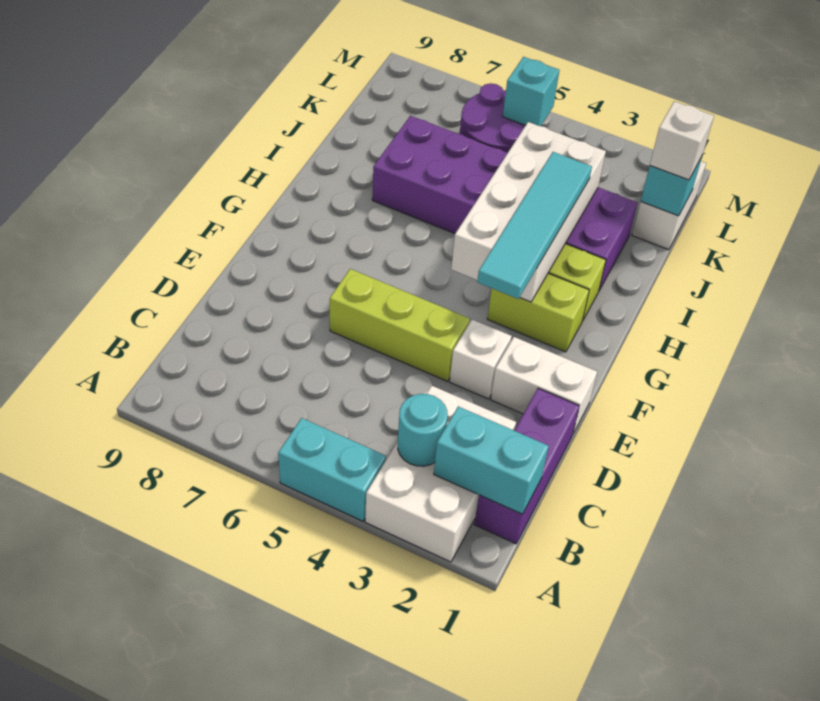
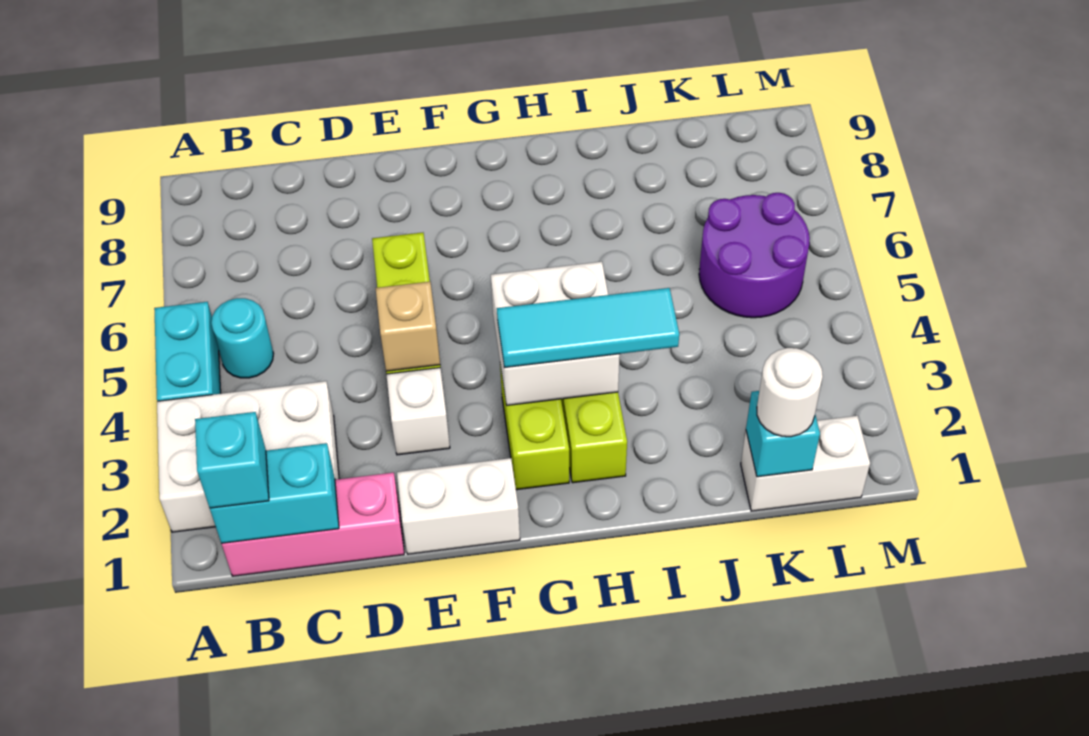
purple brick B1:D1 level 1 -> pink brick B1:D1 level 1
cyan brick B1:B2 level 2 -> cyan brick B1:C1 level 2
cyan round brick B3 level 2 -> cyan round brick B5 level 1
white brick E1:E2 level 1 -> white brick E1:F1 level 1
none -> tan brick E4 level 2
cyan tile F3:I3 level 3 -> cyan tile G3:I3 level 3
white brick G3:J4 level 2 -> white brick G3:H4 level 2
purple brick I2:J7 level 1 -> none
white brick K1 level 3 -> white round brick K1 level 3
cyan brick L5 level 2 -> cyan brick B1 level 3

